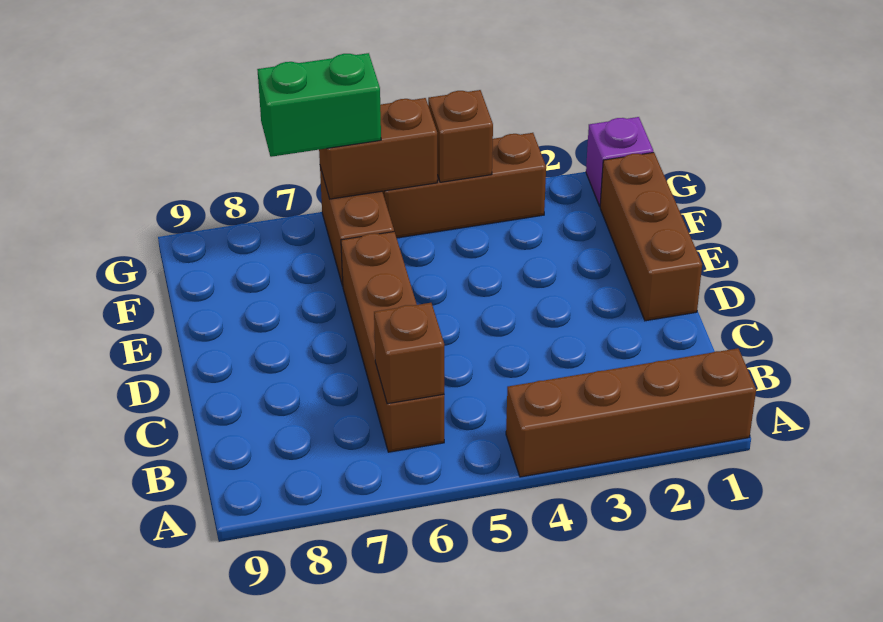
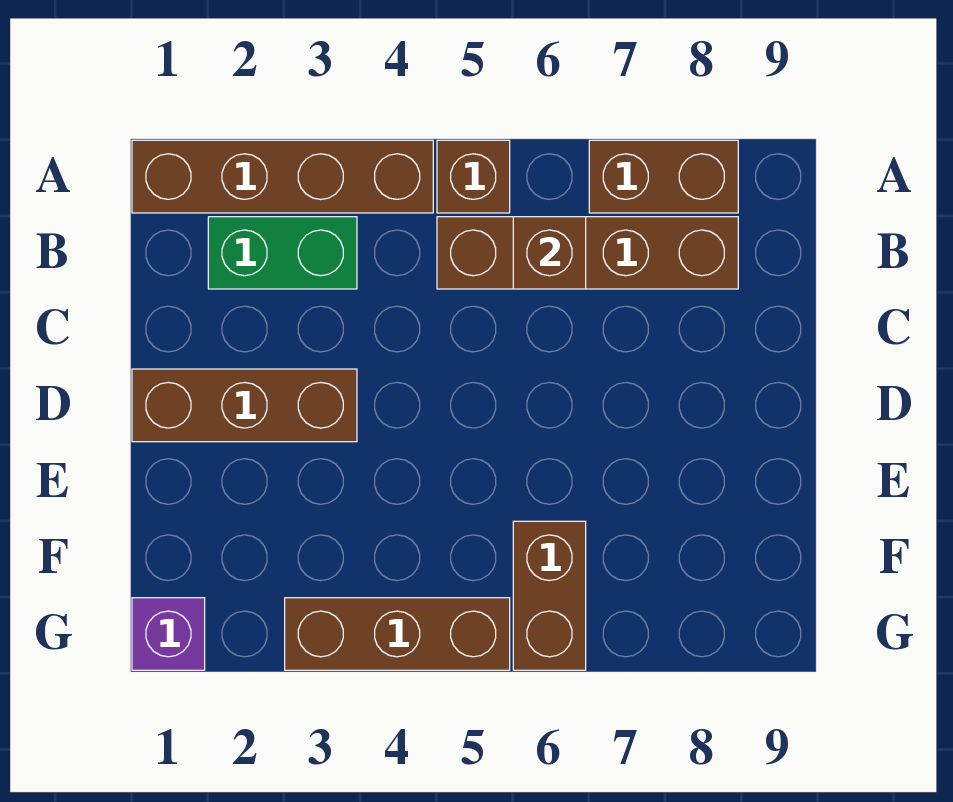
brown brick B6:E6 level 1 -> brown brick B5:B8 level 1
brown brick D1:F1 level 1 -> brown brick D1:D3 level 1
brown brick G4 level 2 -> brown brick A5 level 1
brown brick G5:G6 level 2 -> brown brick A7:A8 level 1
green brick G6:G7 level 3 -> green brick B2:B3 level 1

